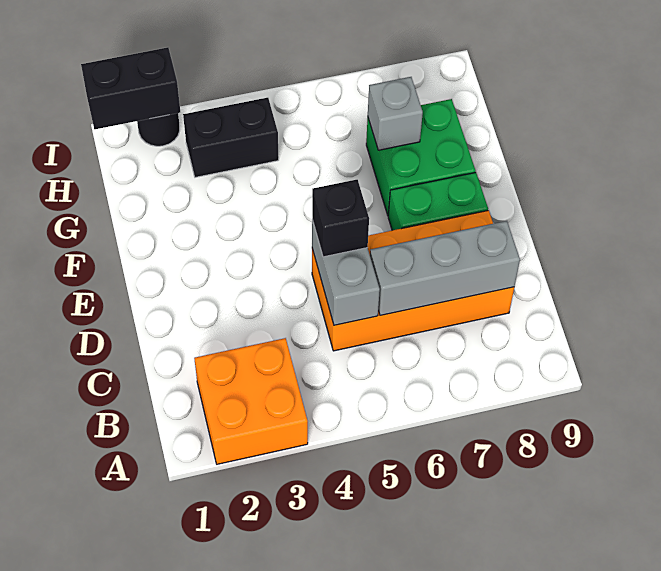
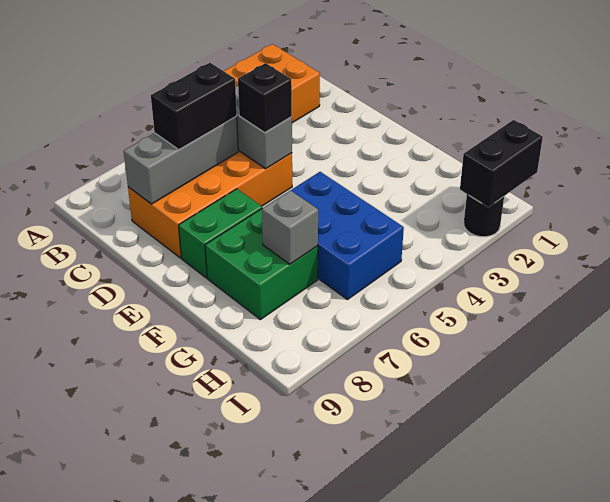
none -> blue brick F5:H6 level 1
black brick H3:H4 level 1 -> black brick C6:C7 level 3

